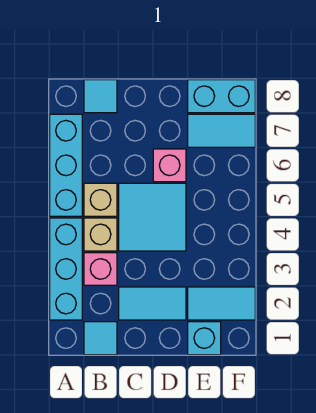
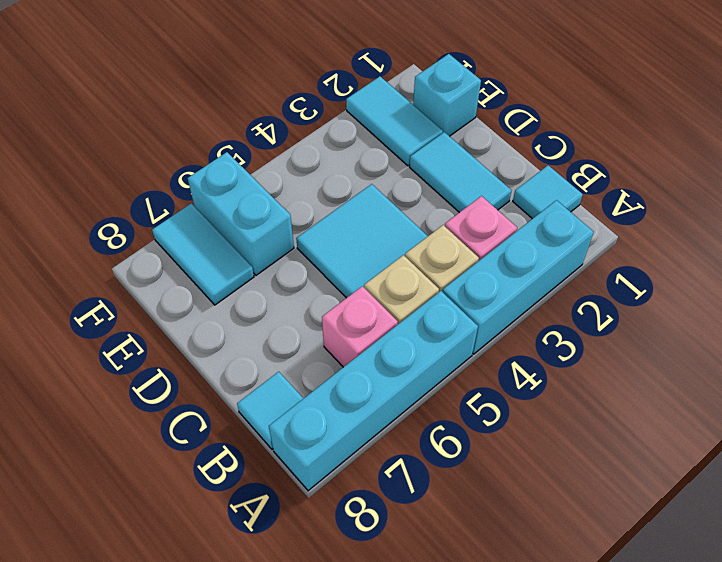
cyan brick A5:A7 level 1 -> cyan brick A5:A8 level 1
pink brick D6 level 1 -> pink brick B6 level 1
cyan brick E8:F8 level 1 -> cyan brick E6:F6 level 1

